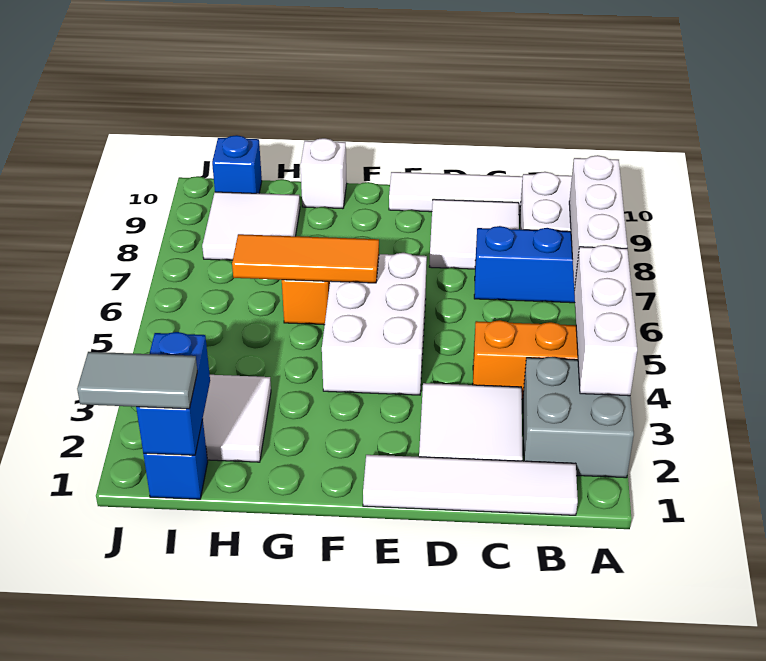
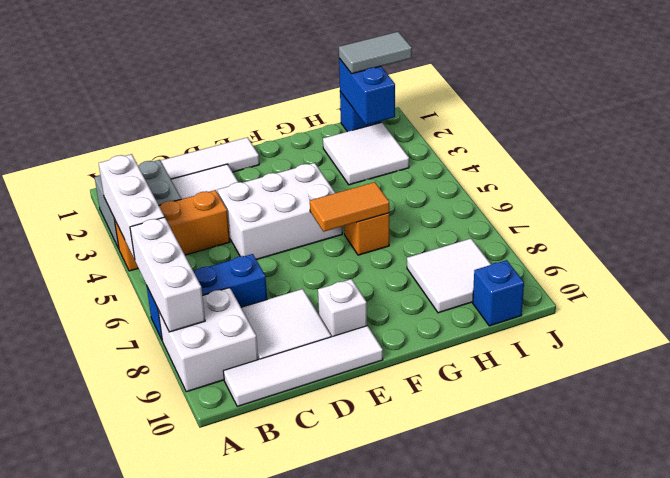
white brick E4:F6 level 1 -> white brick D4:F5 level 1
orange tile F6:H6 level 2 -> orange tile F6:G6 level 2
white brick G10 level 1 -> white brick E9 level 1

